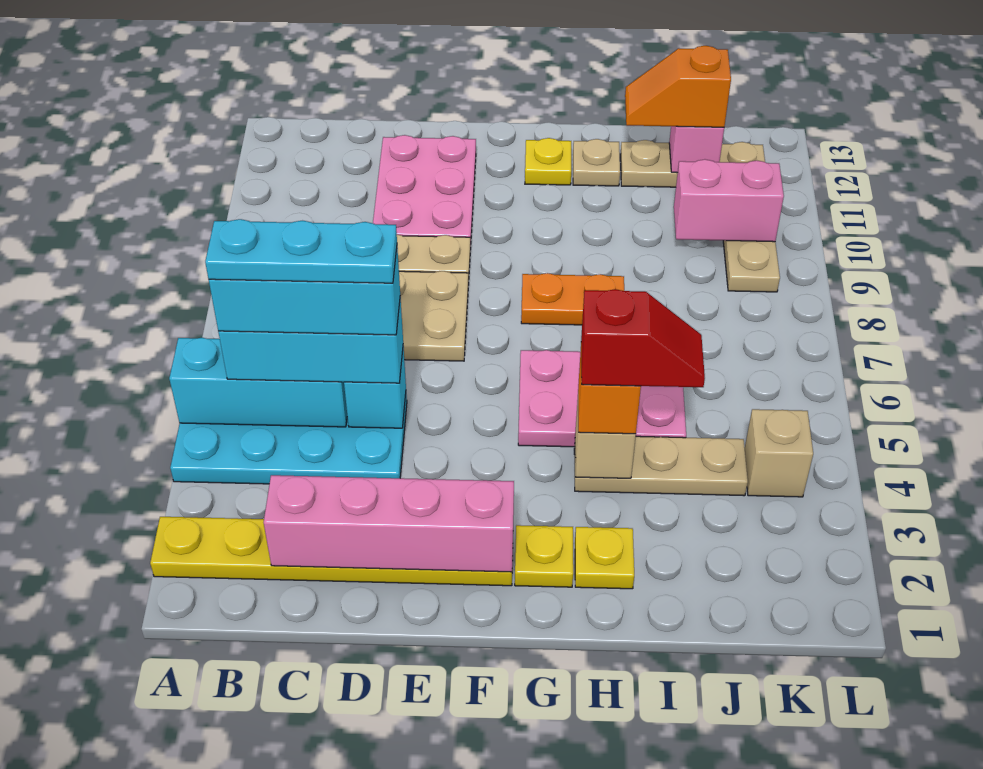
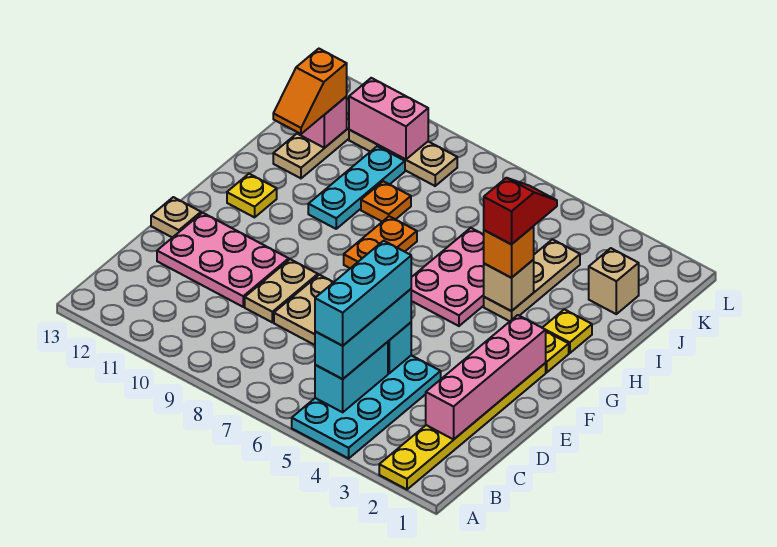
cyan brick A5:C5 level 2 -> cyan brick B5:C5 level 2
cyan plate B5:D5 level 5 -> cyan plate H10:J10 level 1
tan plate H12 level 1 -> tan plate E13 level 1
none -> orange plate I9 level 1
pink brick J10:K10 level 2 -> pink brick K10:K11 level 2
tan brick K4 level 1 -> tan brick J2 level 1

